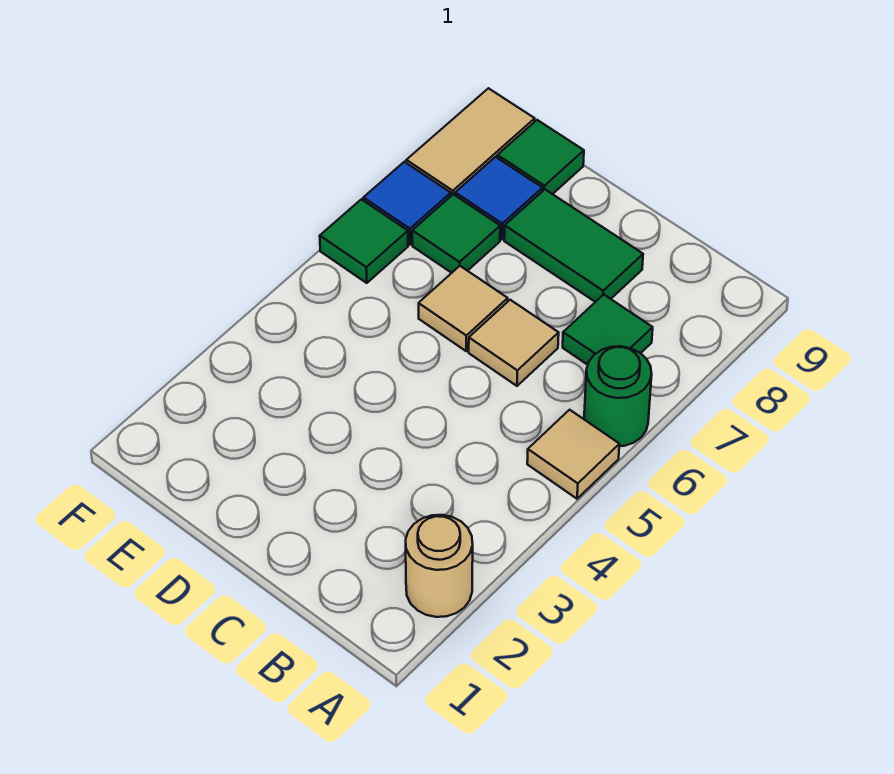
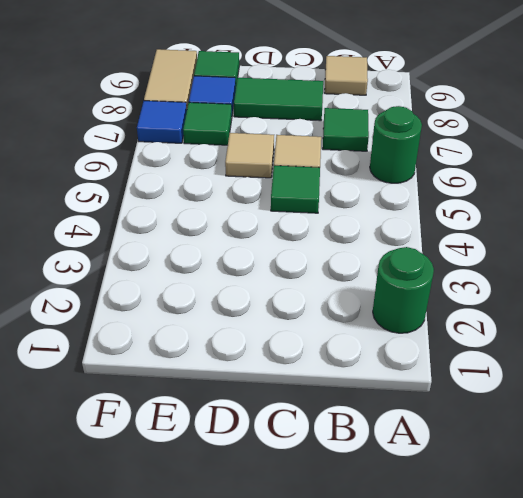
tan round brick A2 level 1 -> green round brick A2 level 1
tan tile A5 level 1 -> tan tile B9 level 1
green tile F6 level 1 -> green tile C5 level 1

